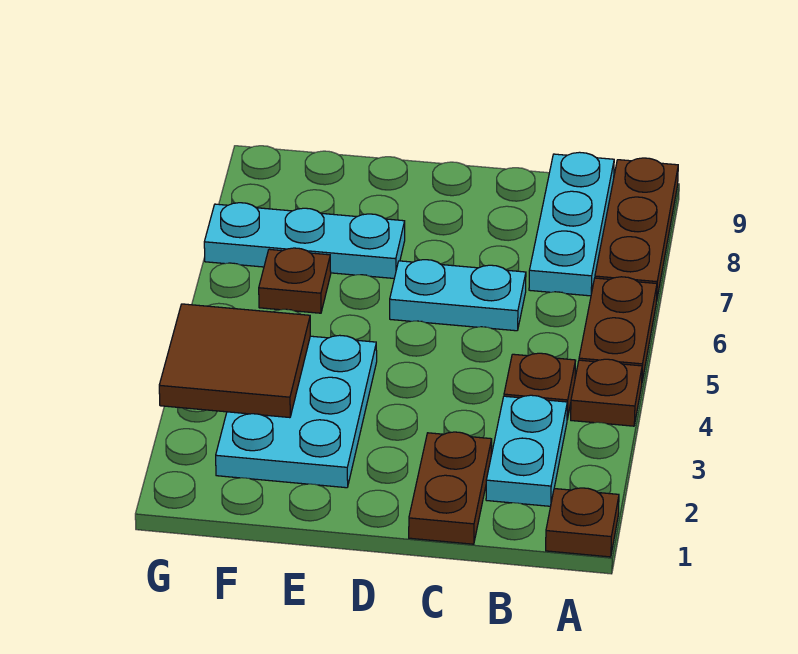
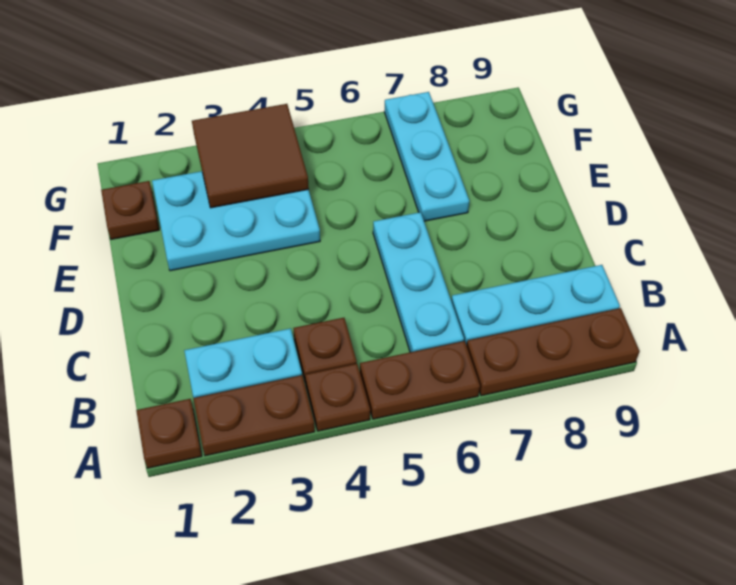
brown plate C1:C2 level 1 -> brown plate A2:A3 level 1
cyan plate C6:D6 level 1 -> cyan plate B6:D6 level 1
brown plate F6 level 1 -> brown plate F1 level 1

